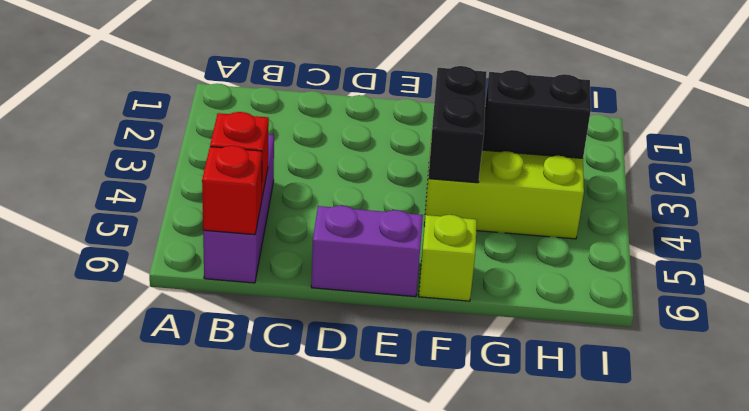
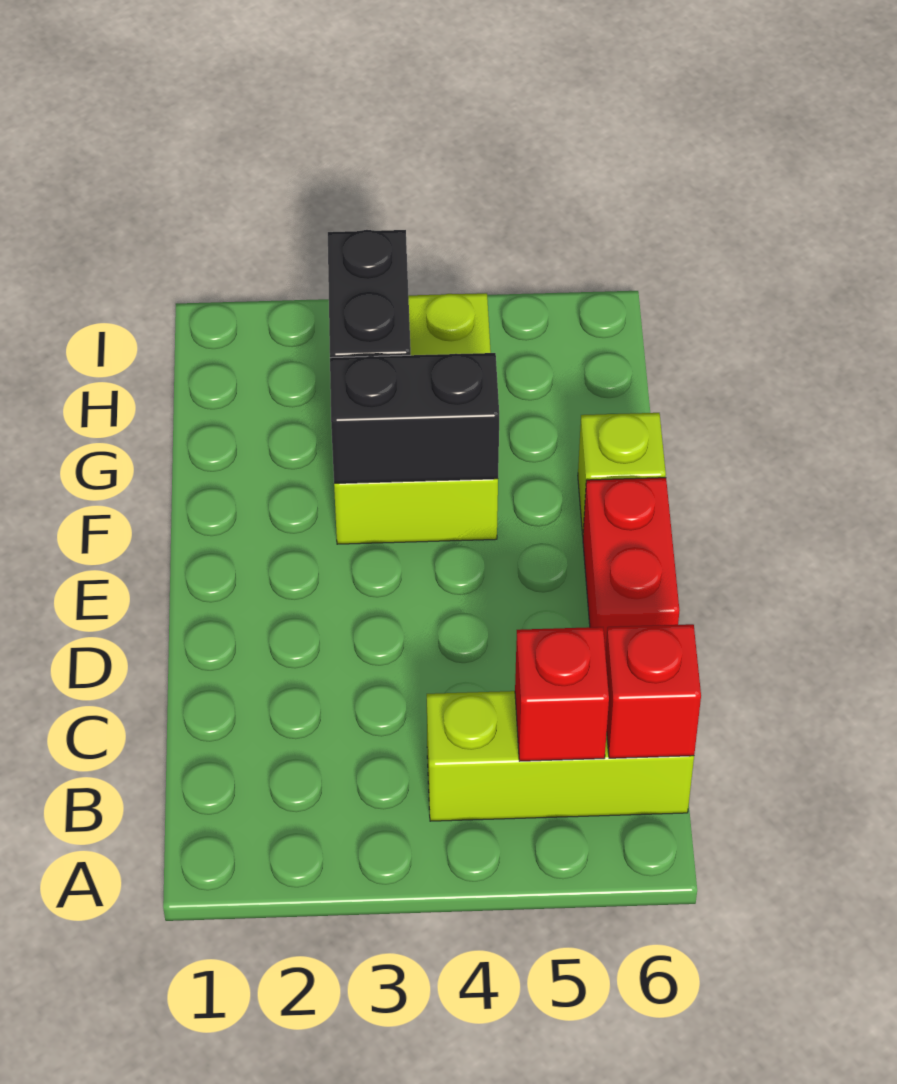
purple brick B4:B6 level 1 -> lime brick B4:B6 level 1
purple brick D6:E6 level 1 -> red brick D6:E6 level 1

